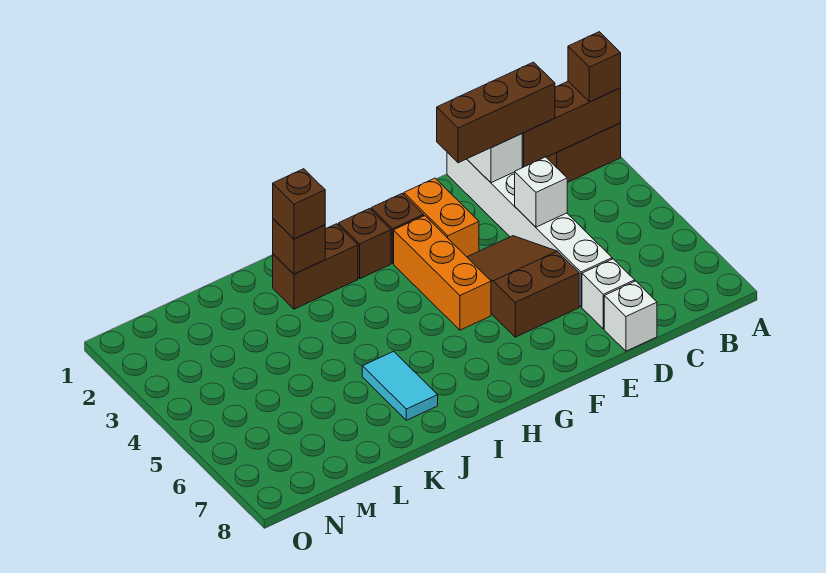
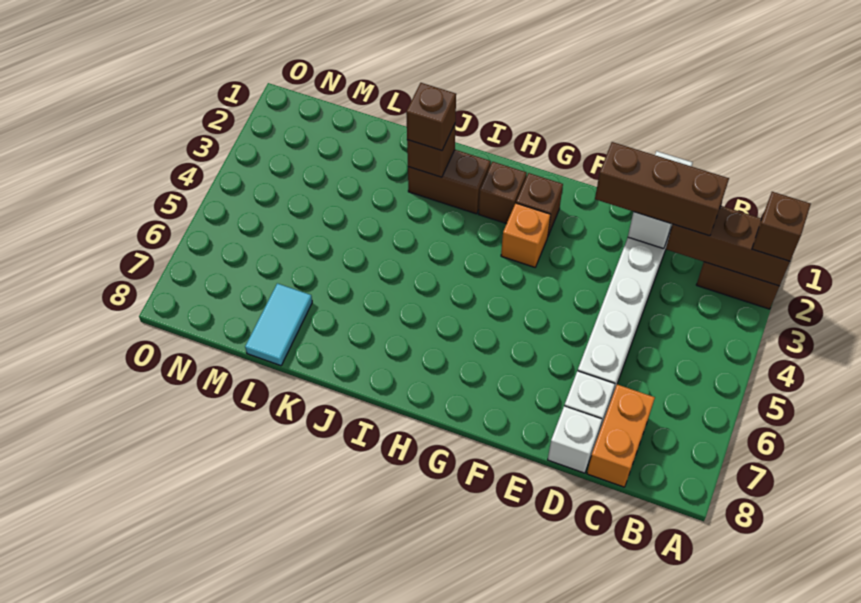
white brick D4 level 2 -> none
brown slope E4:F6 level 1 top 6 -> none
orange brick F2:F3 level 1 -> orange brick C7:C8 level 1
orange brick G3:G5 level 1 -> orange brick G3 level 1
cyan tile J6:J7 level 1 -> cyan tile L7:L8 level 1

